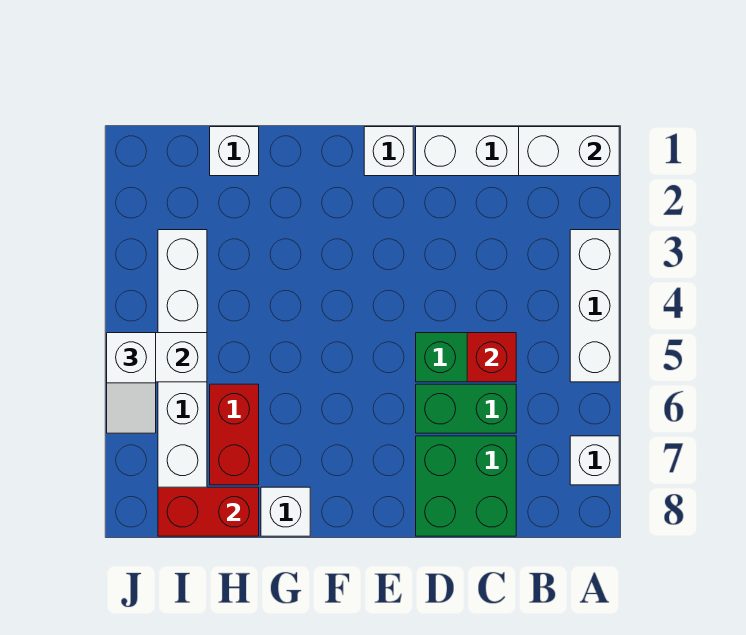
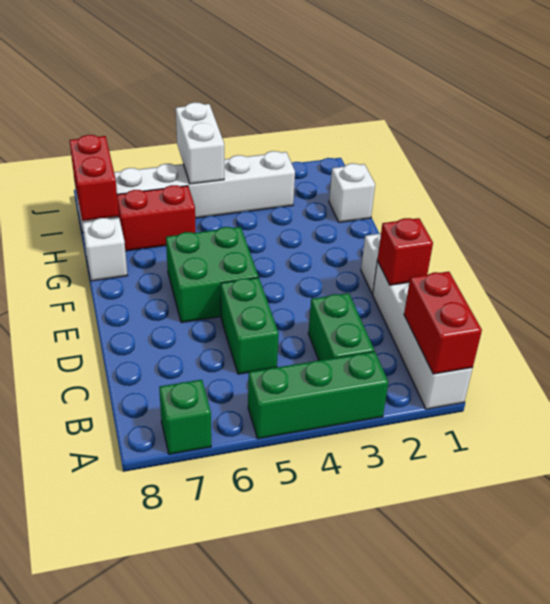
white brick A1:B1 level 2 -> red brick A1:B1 level 2
white brick A3:A5 level 1 -> green brick A3:A5 level 1
white brick A7 level 1 -> green brick A7 level 1
red brick C5 level 2 -> red brick D1 level 2
green brick C6:D6 level 1 -> green brick B3:C3 level 1
green brick C7:D8 level 1 -> green brick E5:F6 level 1
white slope J5:J6 level 3 top 5 -> none

